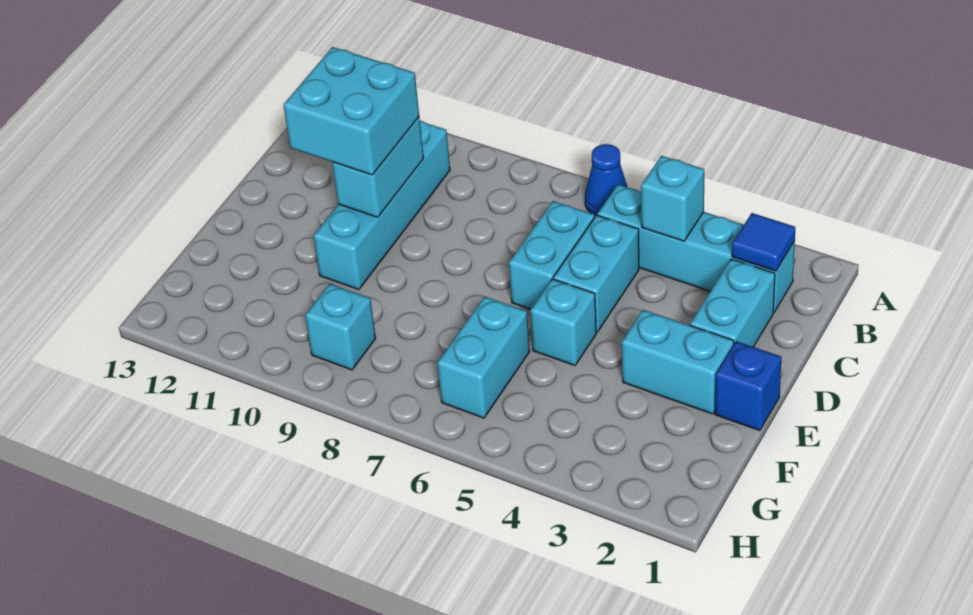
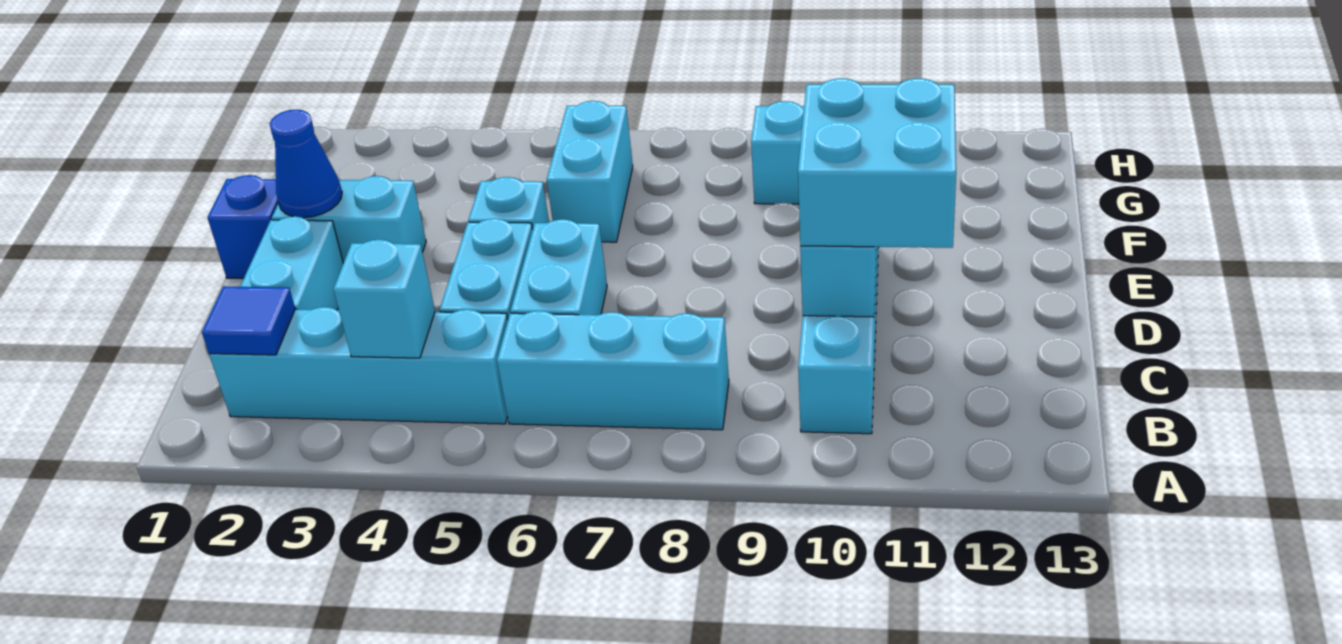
blue cone A6 level 1 -> blue cone E2 level 2
none -> cyan brick B6:B8 level 1

